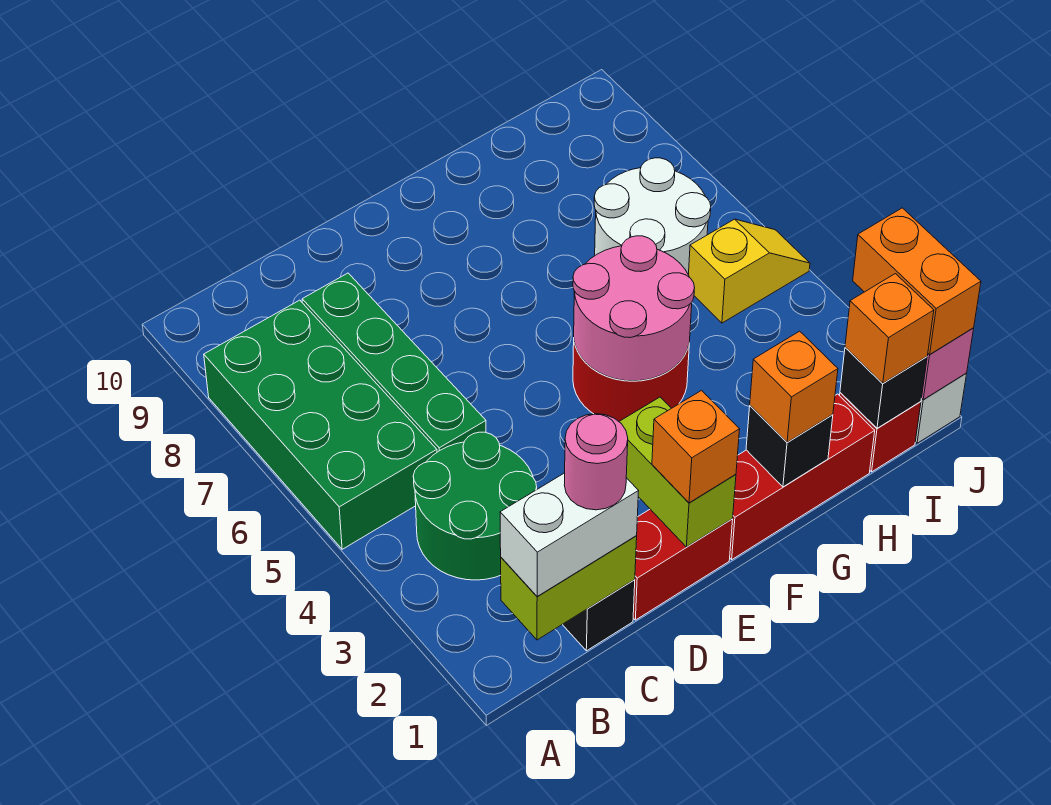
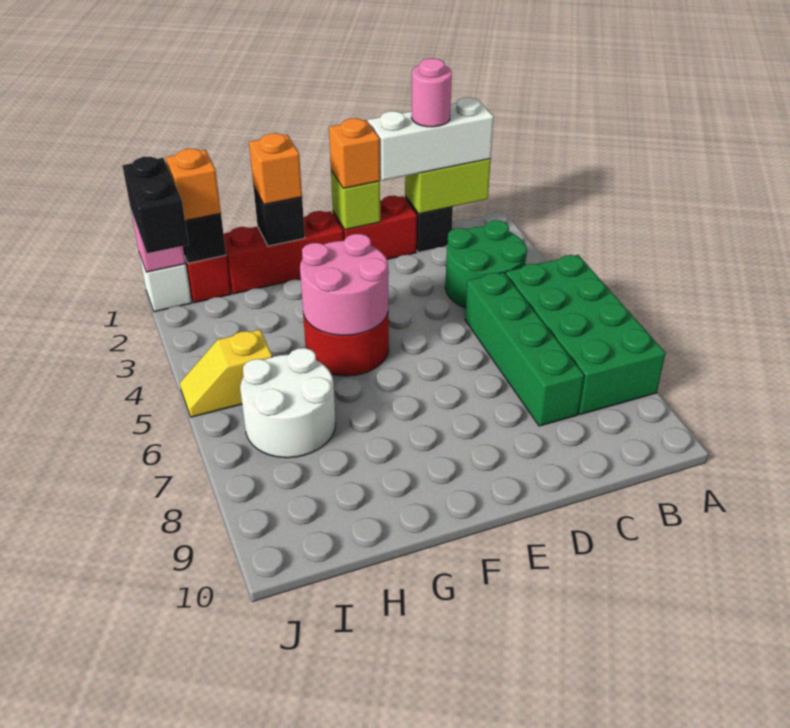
white brick B1:C1 level 3 -> white brick B1:D1 level 3
lime brick E1:E2 level 2 -> lime brick E1 level 2
orange brick J1:J2 level 3 -> black brick J1:J2 level 3

